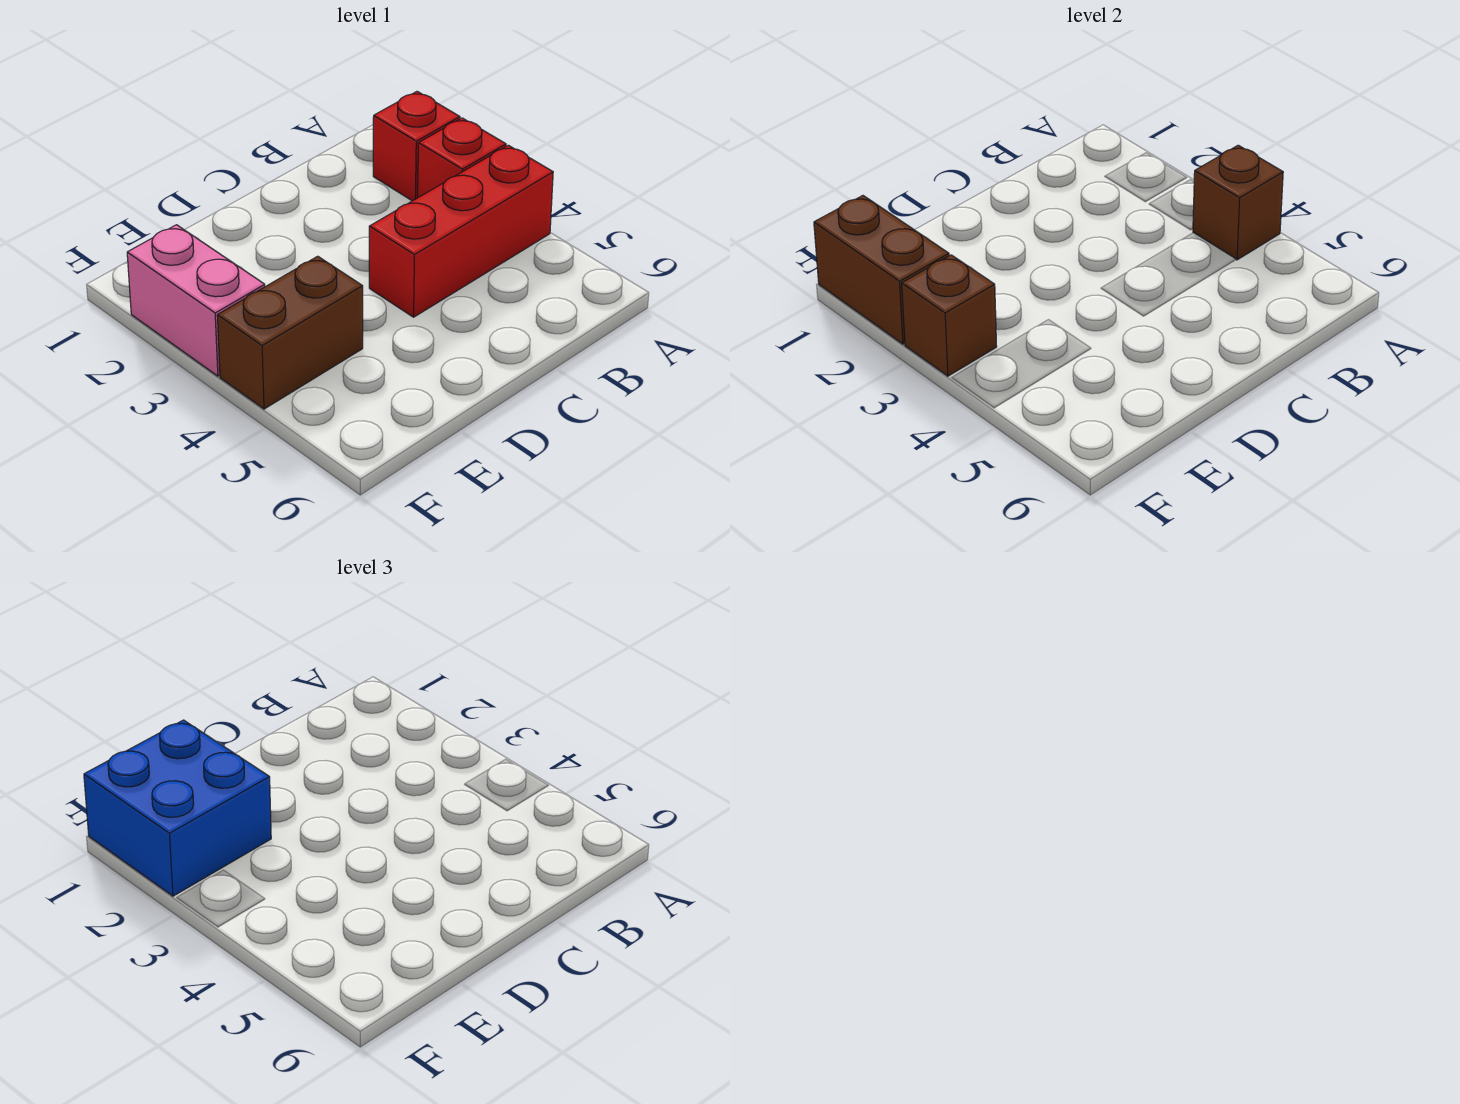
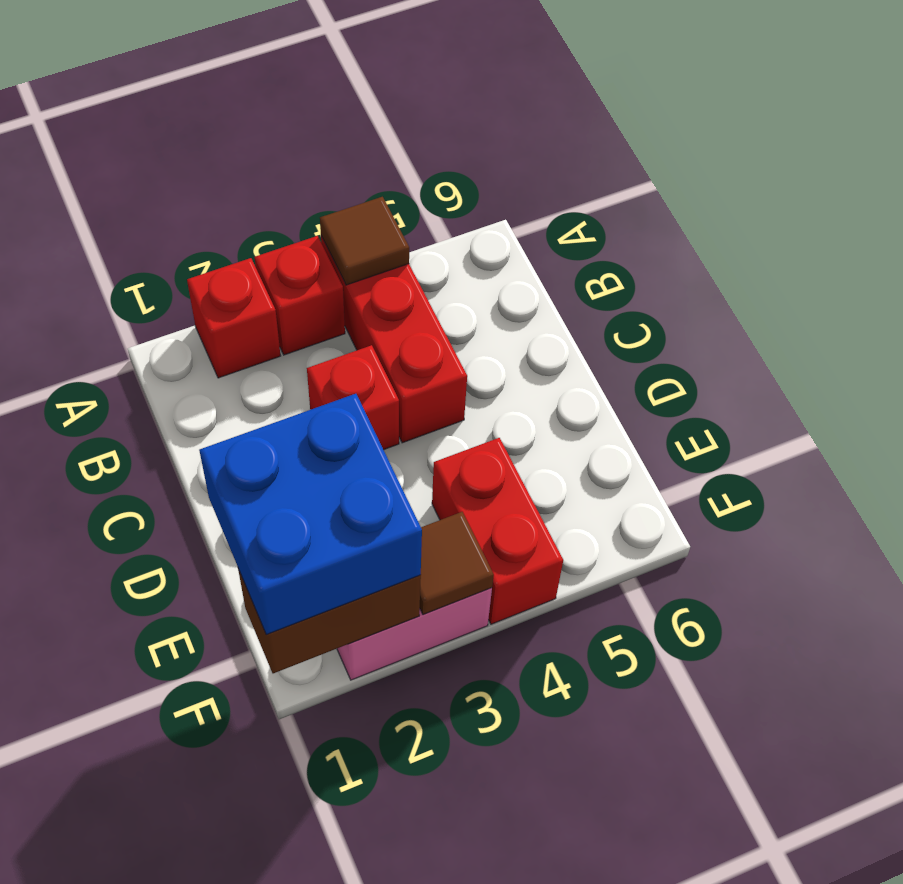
brown brick A4 level 2 -> brown tile A4 level 2
none -> red brick C3 level 1
brown brick E4:F4 level 1 -> red brick E4:F4 level 1
brown brick F3 level 2 -> brown tile F3 level 2

